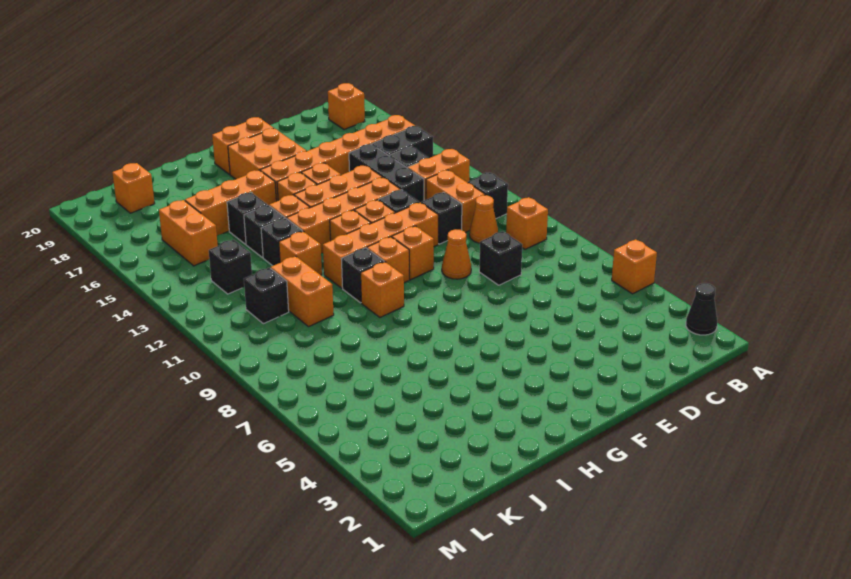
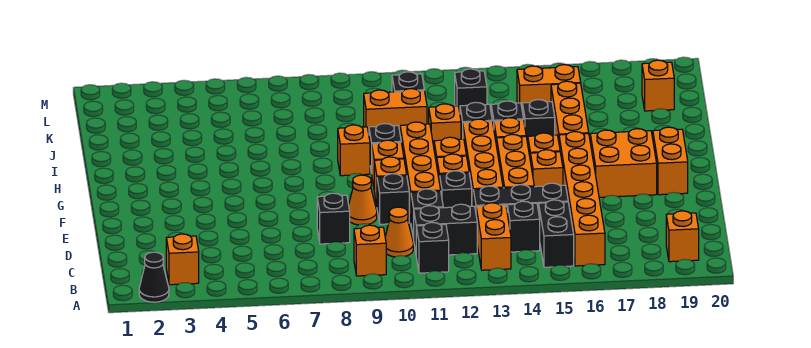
orange brick A5 level 1 -> orange brick B3 level 1
orange brick C11:C12 level 1 -> black brick C11:C12 level 1
none -> black brick E10 level 1

